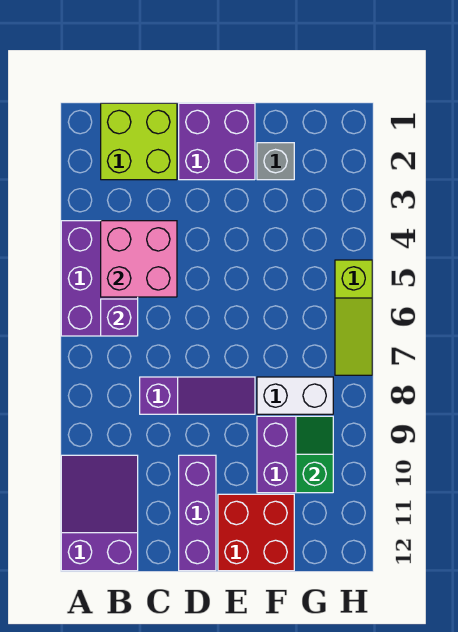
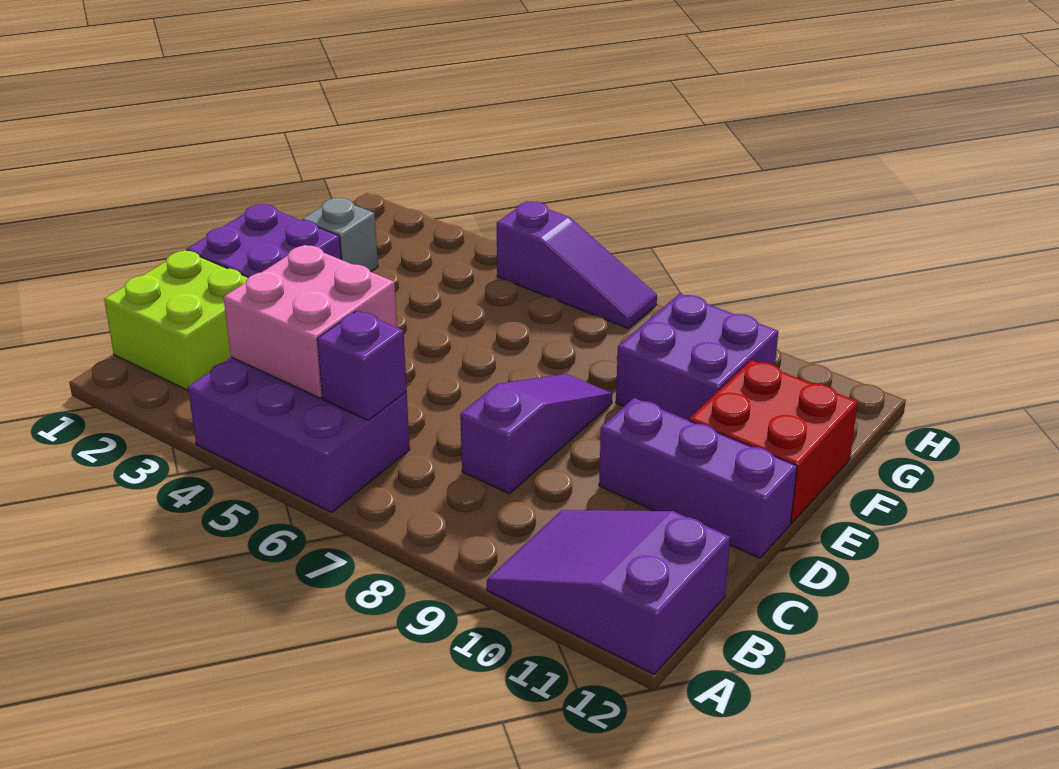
white brick F8:G8 level 1 -> none
green slope G9:G10 level 2 top 10 -> none
lime slope H5:H7 level 1 top 5 -> purple slope H5:H7 level 1 top 5

